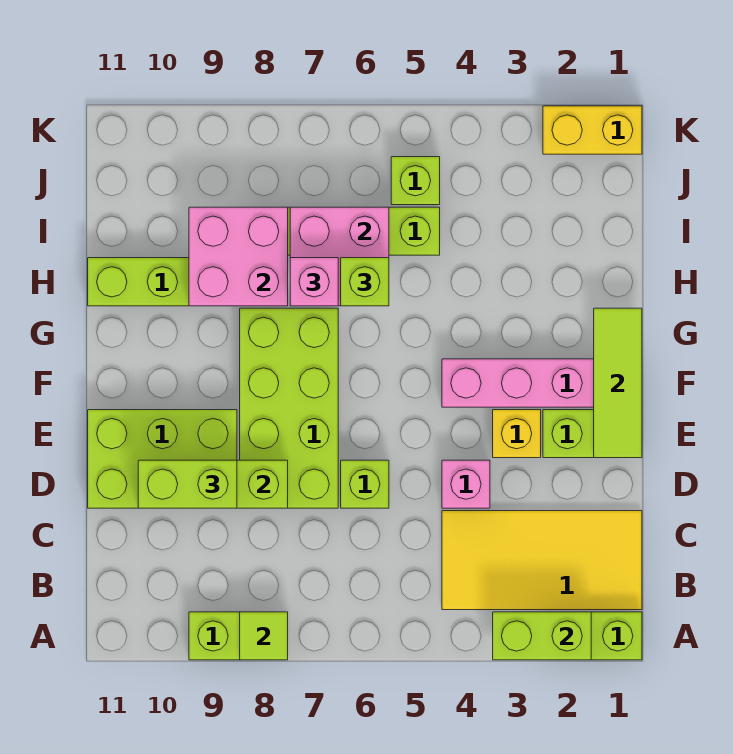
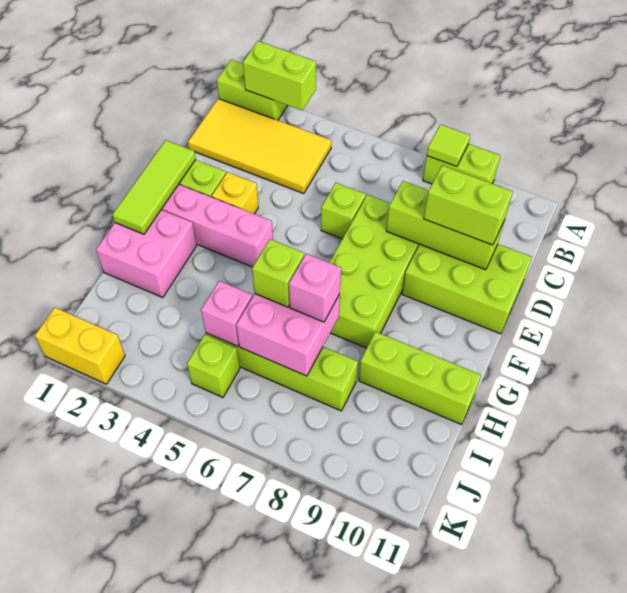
pink brick D4 level 1 -> pink brick I5 level 2
pink brick H8:I9 level 2 -> pink brick G1:H2 level 1

